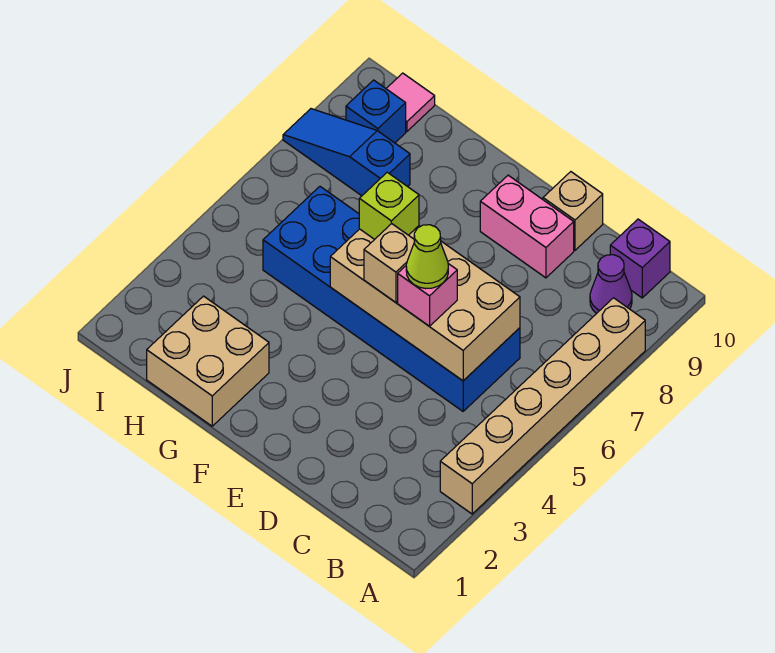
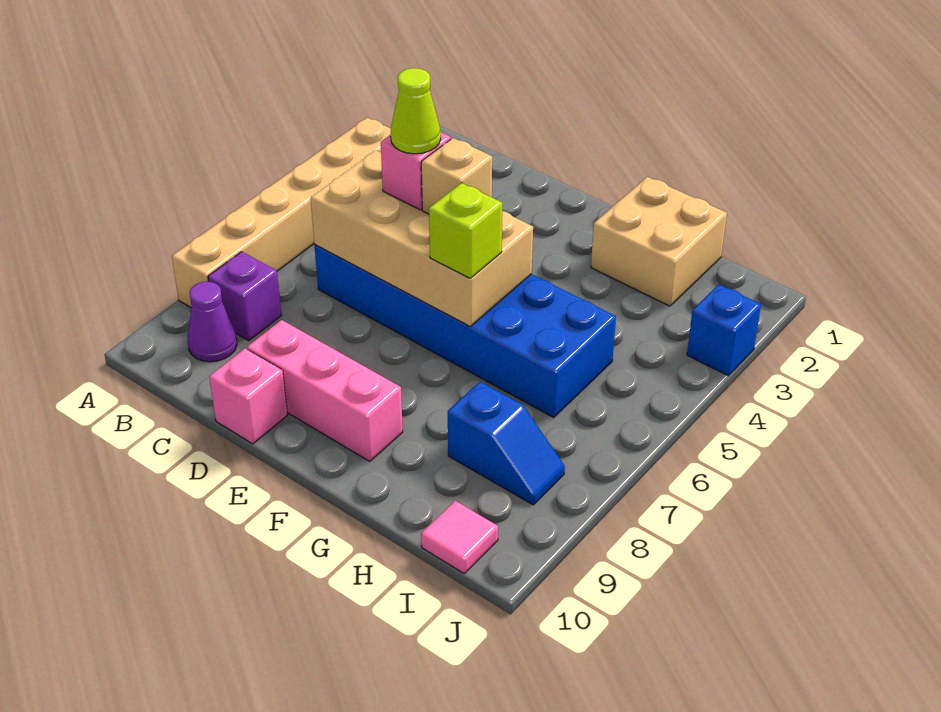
purple brick B10 level 1 -> purple brick B8 level 1
pink brick D9:E9 level 1 -> pink brick D9:F9 level 1
tan brick D10 level 1 -> pink brick D10 level 1
blue slope H8:J8 level 1 top H -> blue slope H8:I8 level 1 top H
blue brick I9 level 1 -> blue brick J3 level 1

